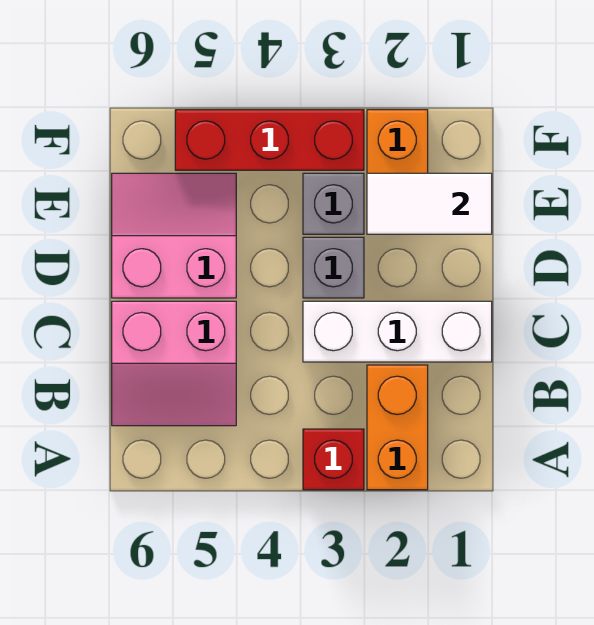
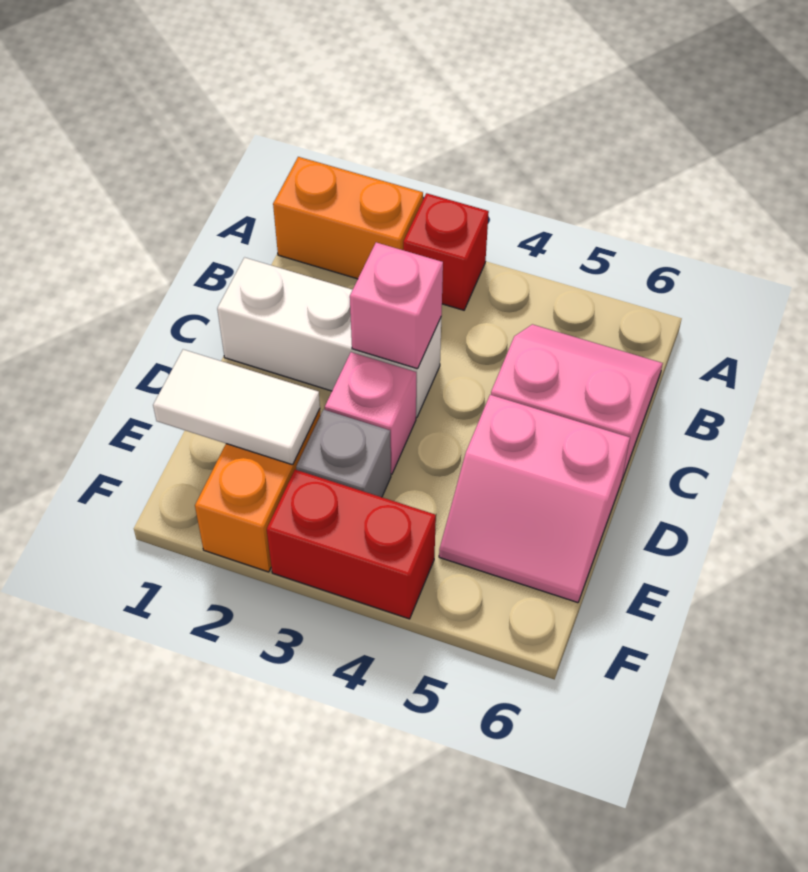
orange brick A2:B2 level 1 -> orange brick A1:A2 level 1
none -> pink brick C3 level 2
grey brick D3 level 1 -> pink brick D3 level 1
red brick F3:F5 level 1 -> red brick F3:F4 level 1

